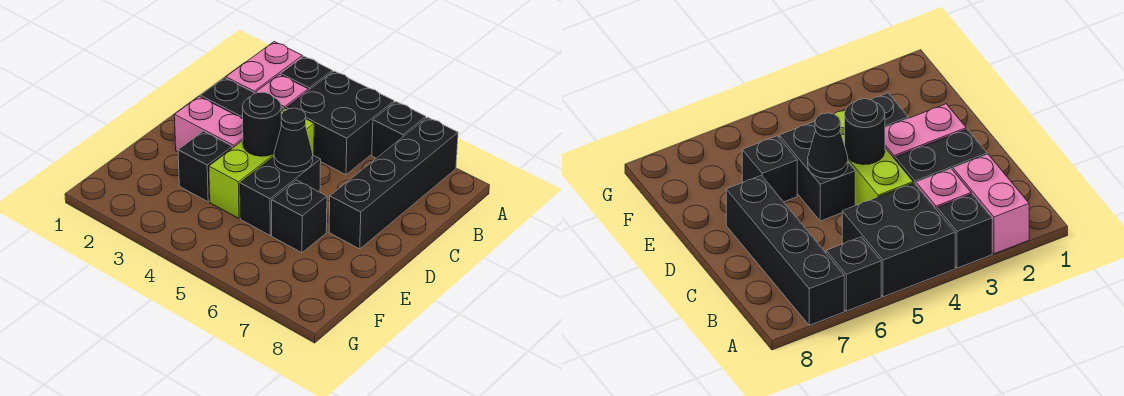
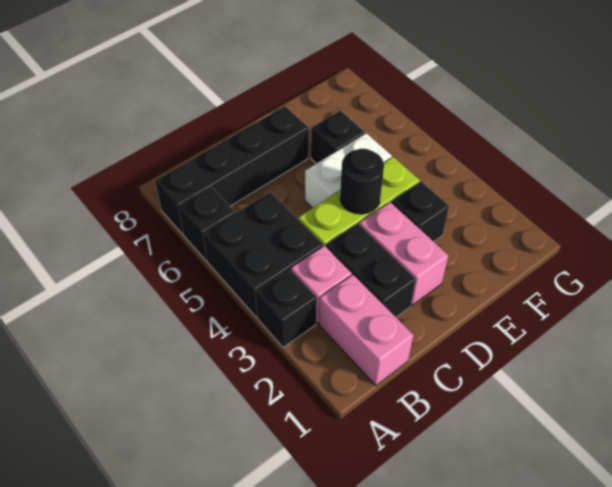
pink brick A2:B2 level 1 -> pink brick B1:B2 level 1
black brick D5:E5 level 1 -> white brick D5:E5 level 1
black cone D5 level 2 -> none

